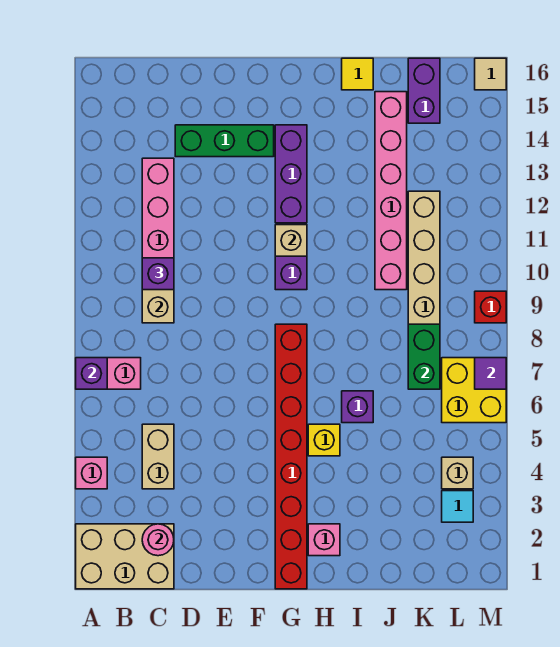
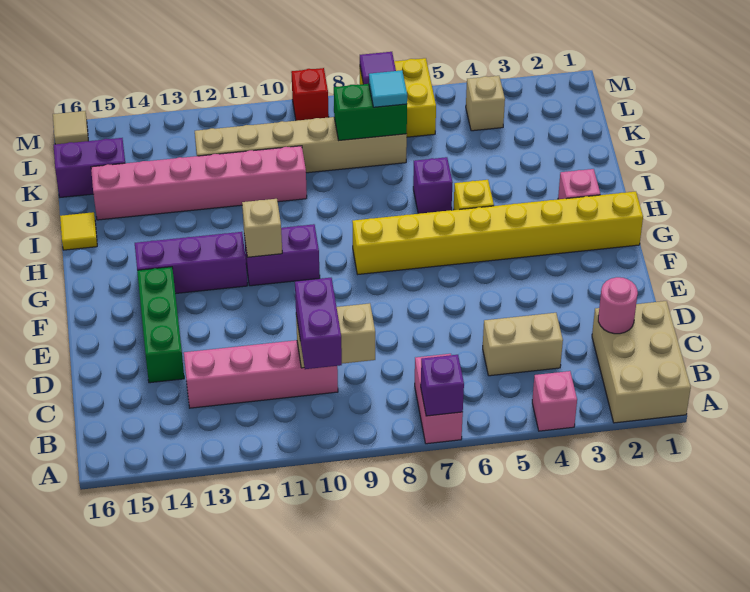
purple brick C10 level 3 -> purple brick B10:C10 level 3
red brick G1:G8 level 1 -> yellow brick G1:G8 level 1
cyan tile L3 level 1 -> cyan tile K7 level 3

